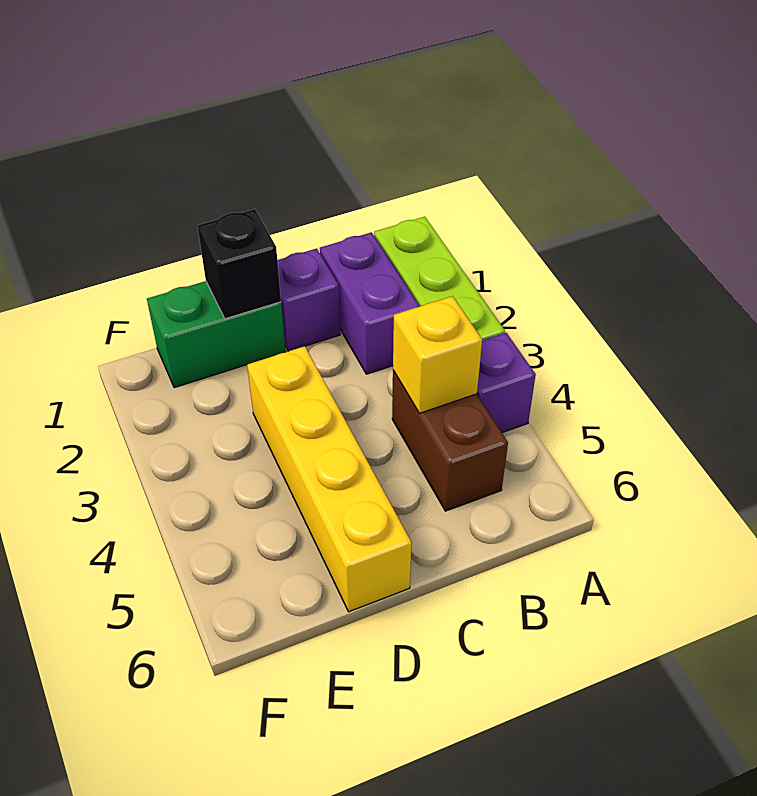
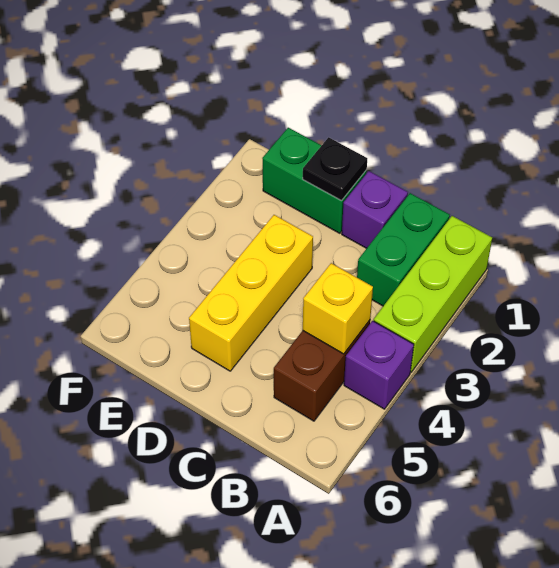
purple brick B1:B2 level 1 -> green brick B1:B2 level 1
black brick D1 level 2 -> black plate D1 level 2
yellow brick D3:D6 level 1 -> yellow brick D3:D5 level 1

